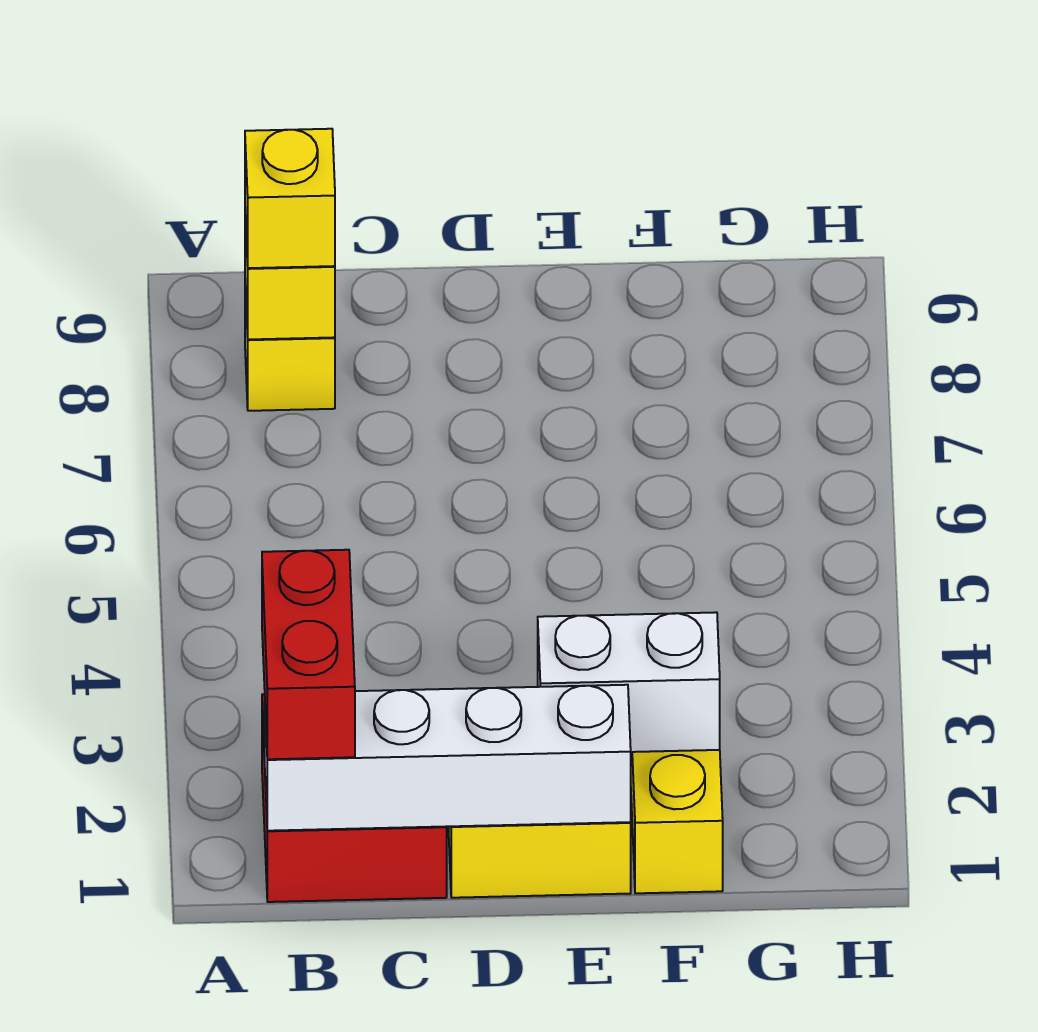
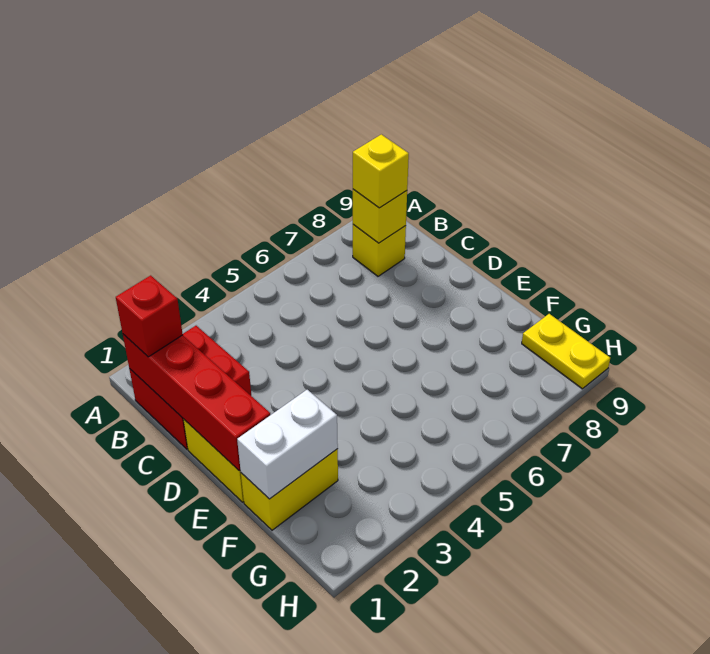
white brick B1:E1 level 2 -> red brick B1:E1 level 2
red brick B1:B2 level 3 -> red brick B1 level 3
white brick E2:F2 level 2 -> white brick F1:F2 level 2
none -> yellow plate G9:H9 level 1

